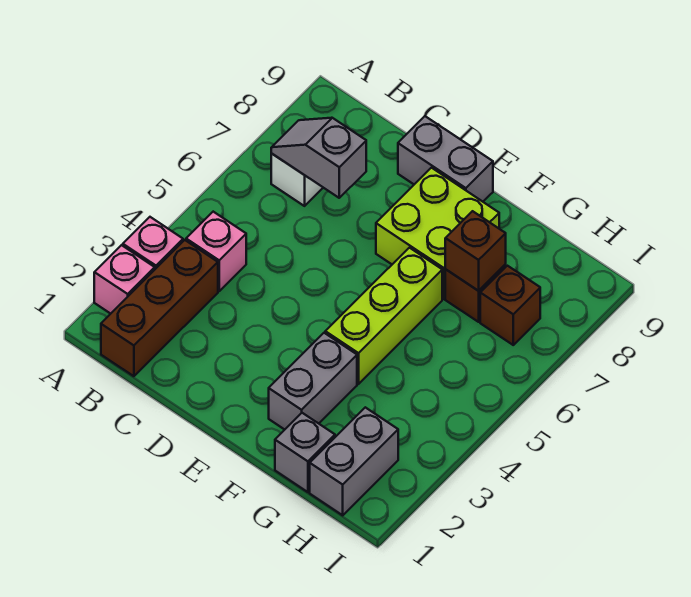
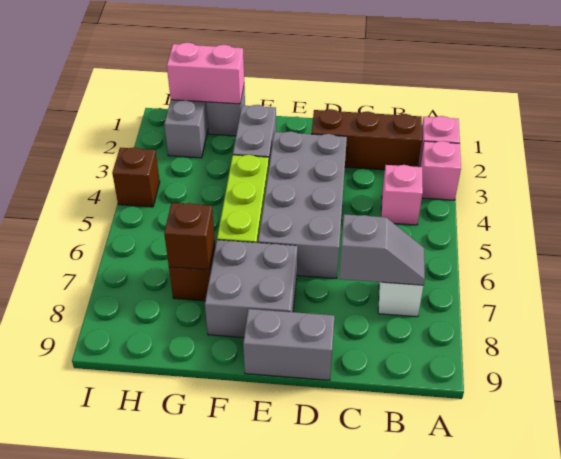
brown brick B1:B3 level 1 -> brown brick B2:D2 level 1
none -> grey brick D3:E6 level 1
lime brick E7:F8 level 1 -> grey brick E7:F8 level 1
none -> pink brick G1:H1 level 2
brown brick H7 level 1 -> brown brick I4 level 1

